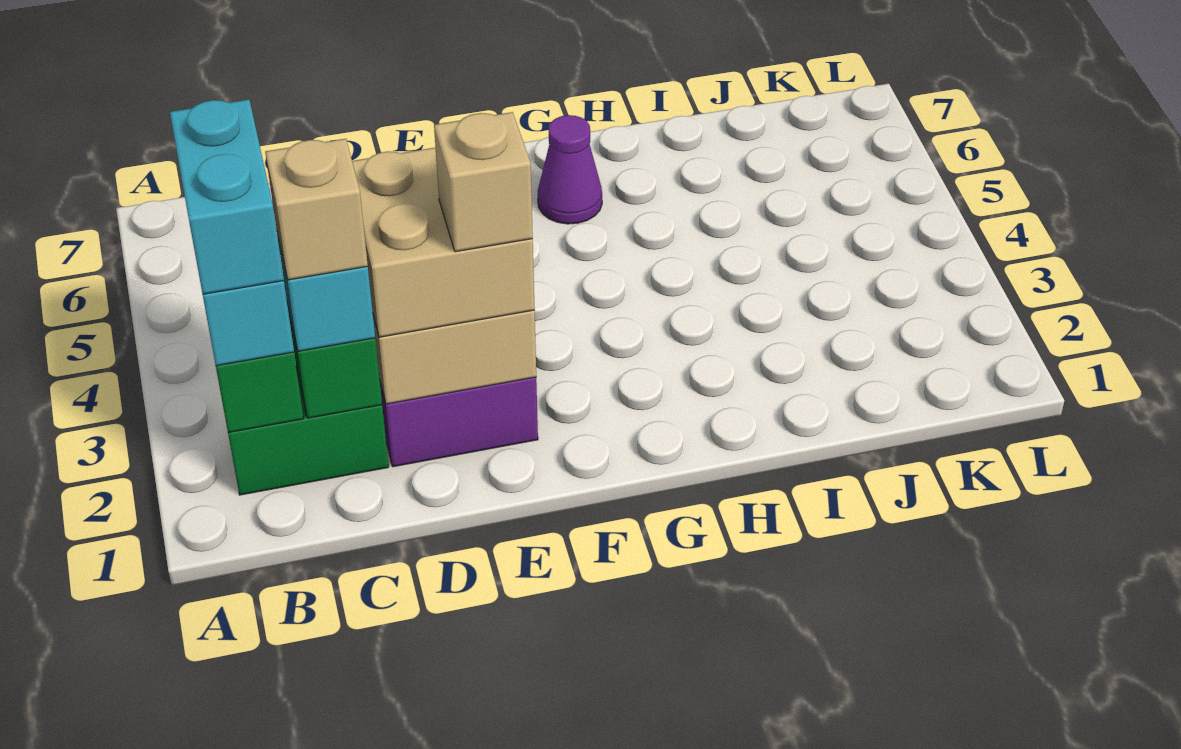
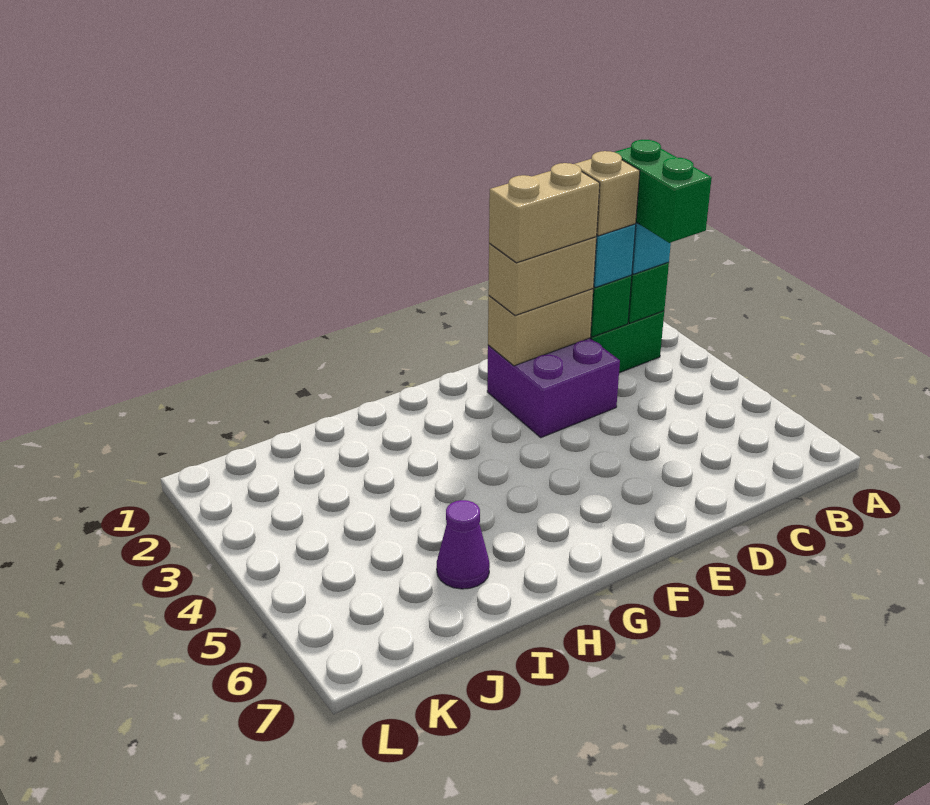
cyan brick B2:B3 level 4 -> green brick B2:B3 level 4
tan brick D2:E3 level 3 -> tan brick D2:E2 level 3
tan brick E2 level 4 -> tan brick D2:E2 level 4
purple cone G6 level 1 -> purple cone I6 level 1

